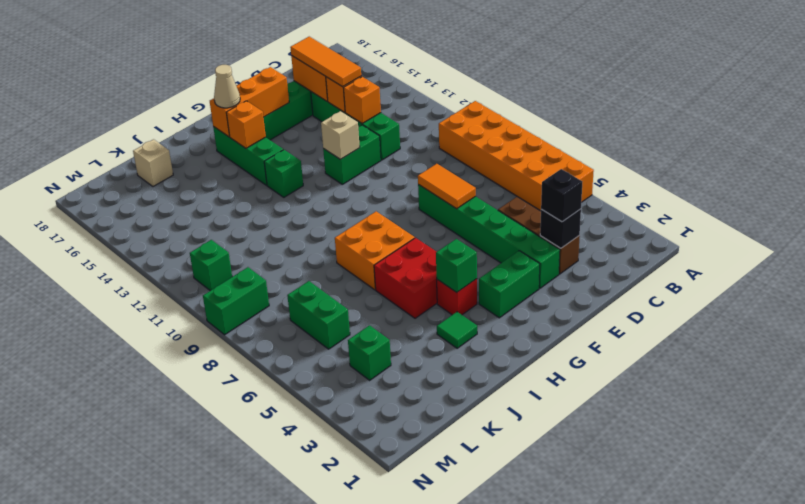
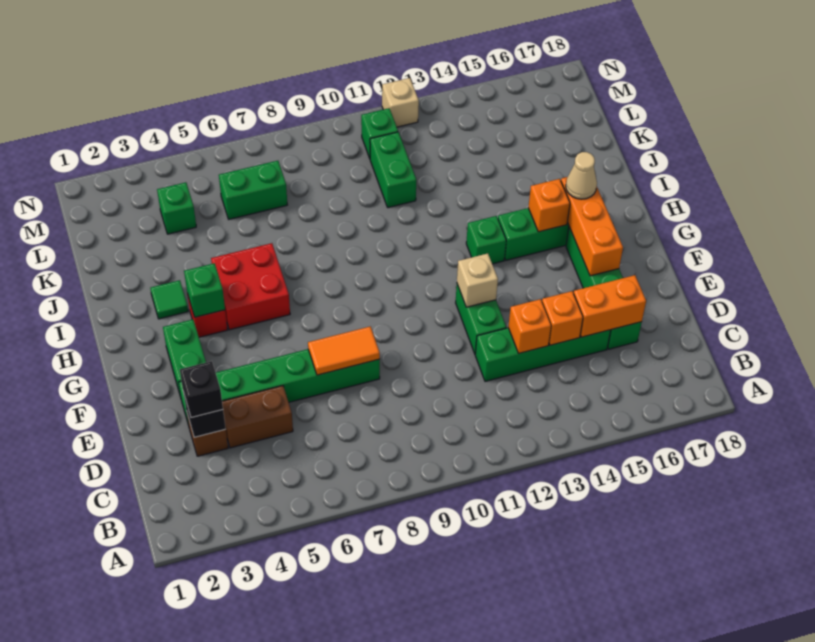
orange brick A5:B10 level 1 -> none
orange tile D14:D16 level 3 -> none
orange brick H7:I8 level 1 -> none
tan brick K17 level 1 -> tan brick N12 level 1
green brick M9:N9 level 1 -> green brick K11:L11 level 1

